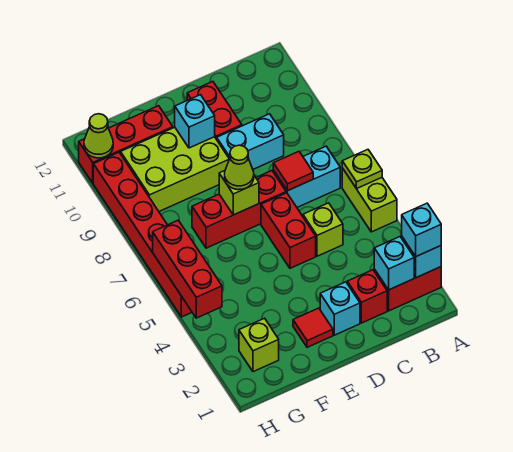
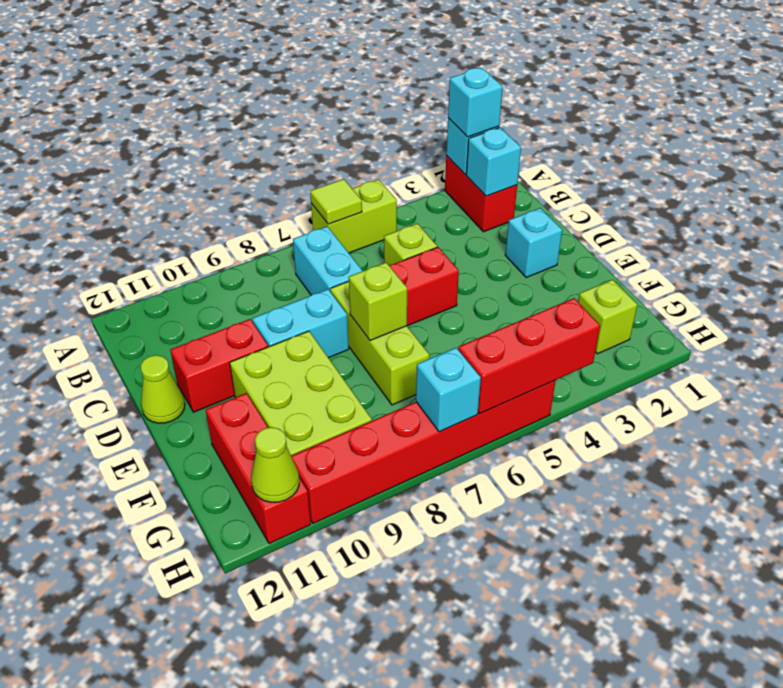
lime plate A6 level 2 -> lime tile A6 level 2
red brick C2 level 1 -> none
red tile C7 level 2 -> none
cyan brick C9:D9 level 1 -> cyan brick D8:D9 level 1
red brick D7:F7 level 1 -> lime brick D7:F7 level 1
red tile E2 level 1 -> none
lime cone E7 level 3 -> lime cone D12 level 1
cyan brick E10 level 2 -> cyan brick H7 level 2

